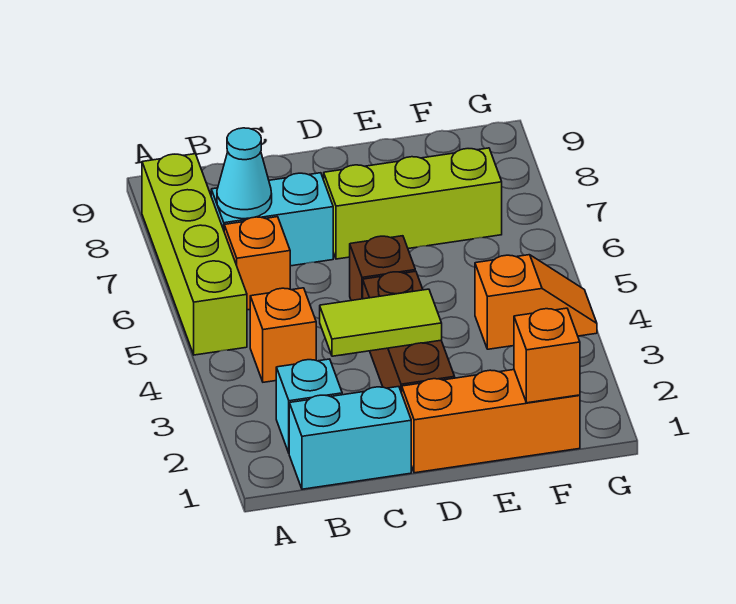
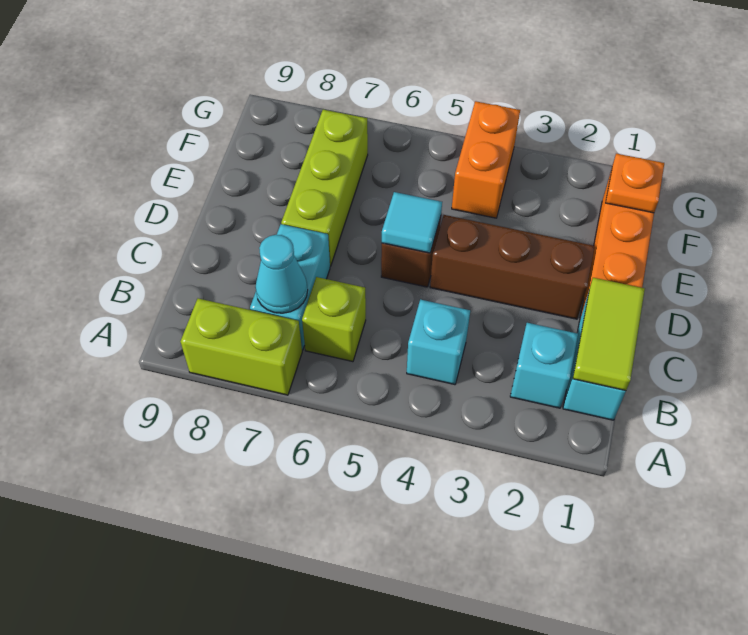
lime brick A5:A8 level 1 -> lime brick A7:A8 level 1
orange brick B4 level 1 -> cyan brick B4 level 1
orange brick B6 level 1 -> lime brick B6 level 1
lime tile C3:D3 level 2 -> lime tile B1:C1 level 2
none -> cyan tile D5 level 2
orange brick F1 level 2 -> orange plate F1 level 2
orange slope F4:G4 level 1 top F -> orange brick F4:G4 level 1

